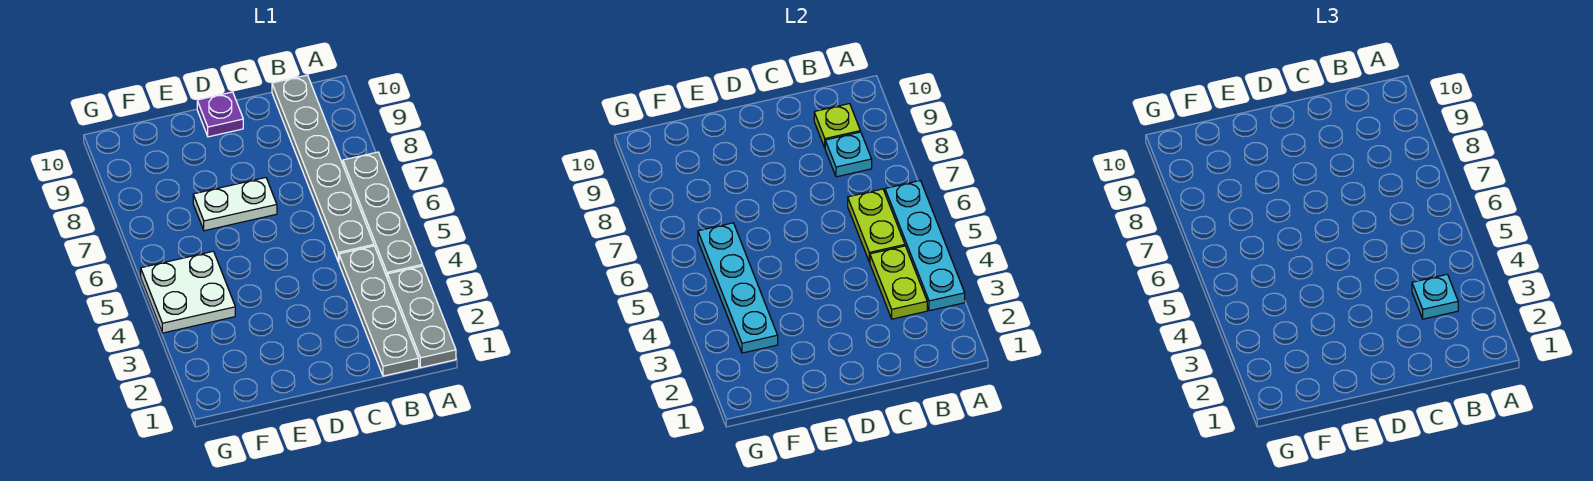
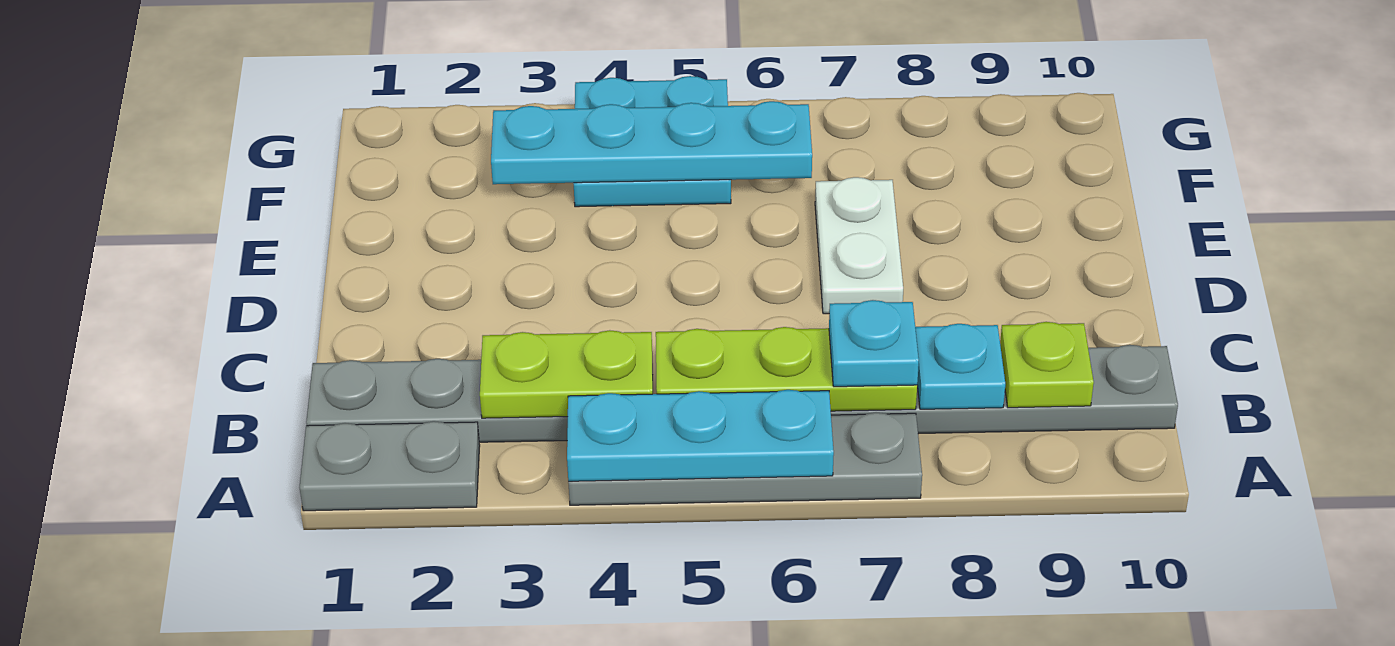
grey plate A1:A3 level 1 -> grey plate A1:A2 level 1
cyan plate A3:A6 level 2 -> cyan plate A4:A6 level 2
cyan plate B3 level 3 -> cyan plate B7 level 3
lime plate B5:B6 level 2 -> lime plate B5:B7 level 2
purple plate D10 level 1 -> none
white plate F4:G5 level 1 -> cyan plate F4:G5 level 1

